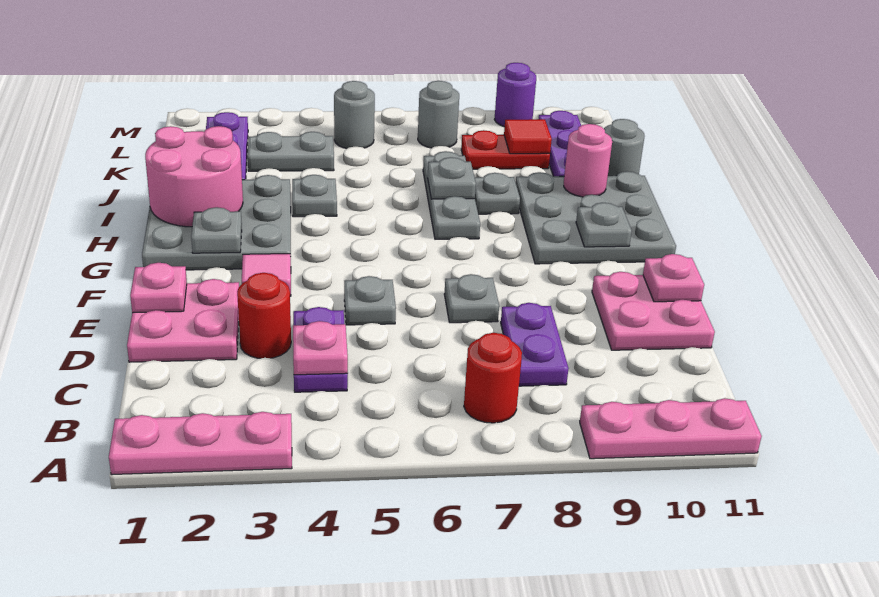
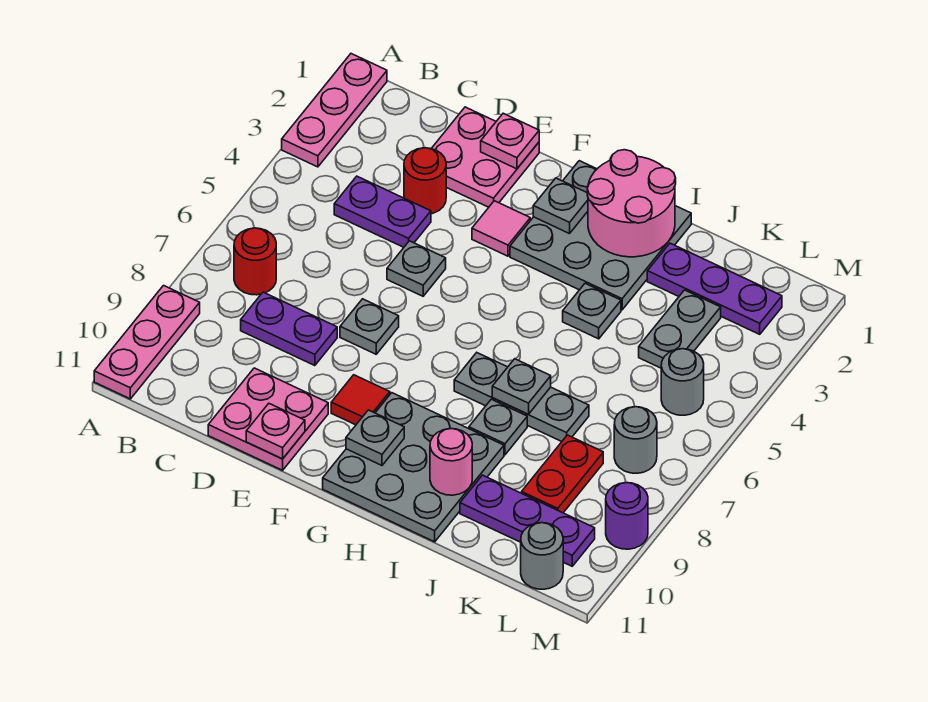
pink plate C4 level 2 -> none
grey round brick J11 level 1 -> grey round brick L11 level 1
red tile K9 level 2 -> red tile F9 level 1

